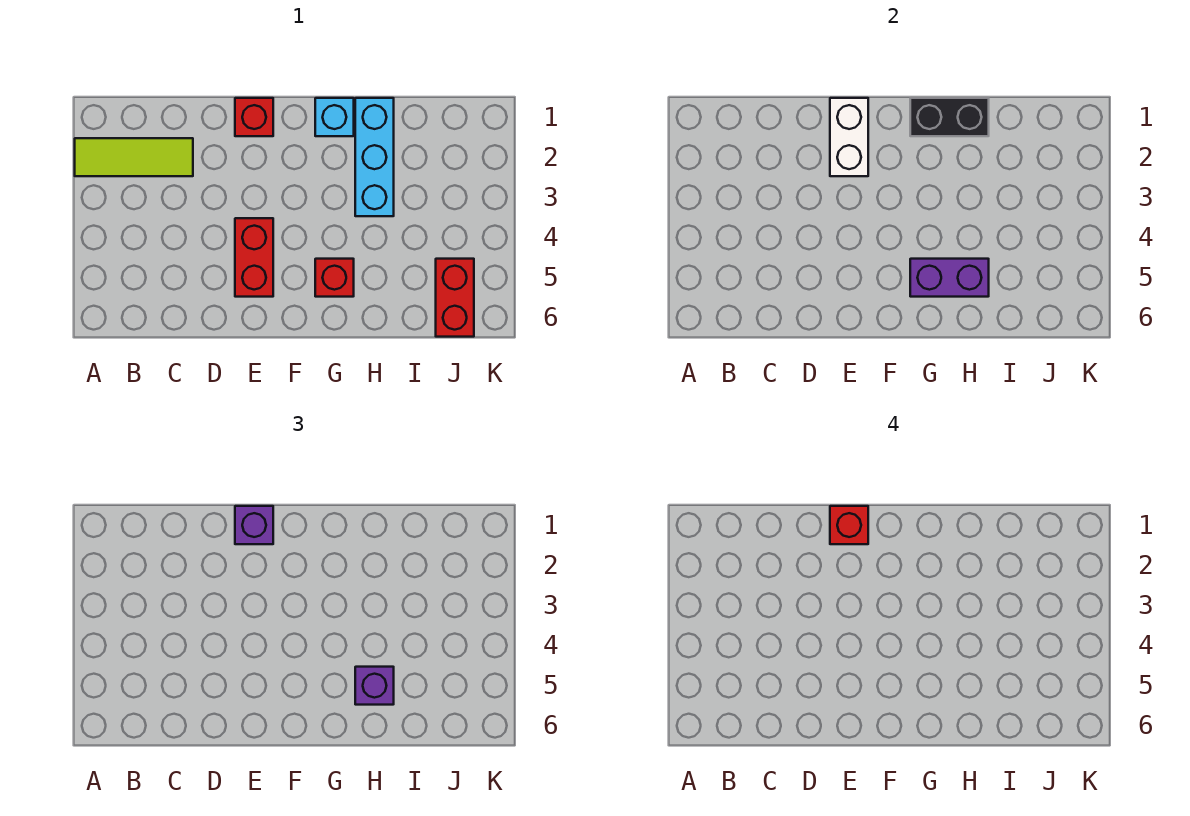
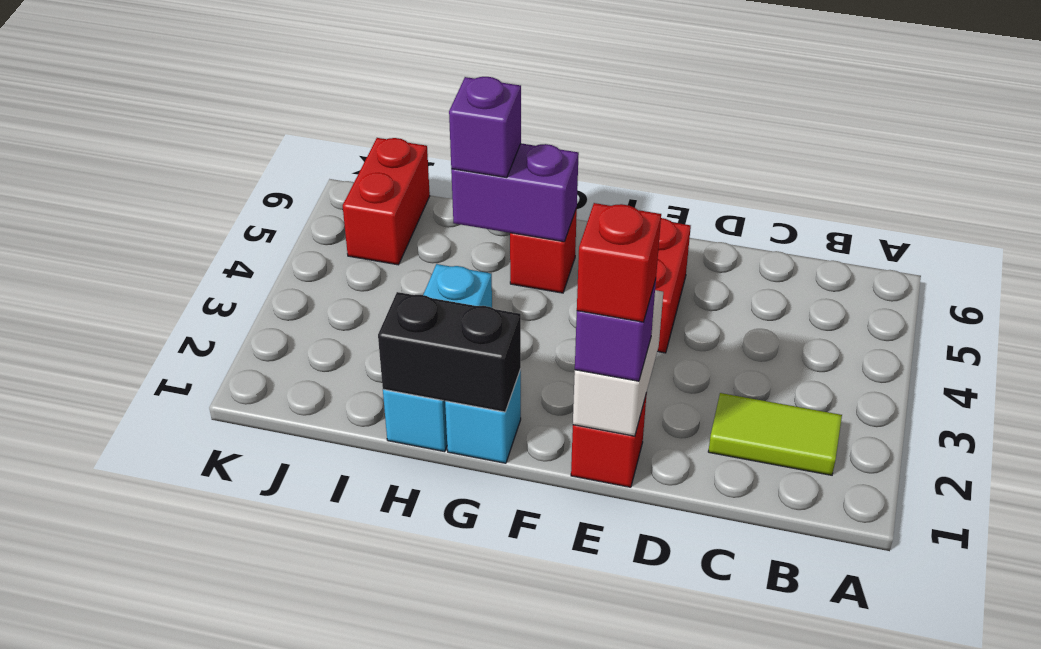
lime tile A2:C2 level 1 -> lime tile B2:C2 level 1

